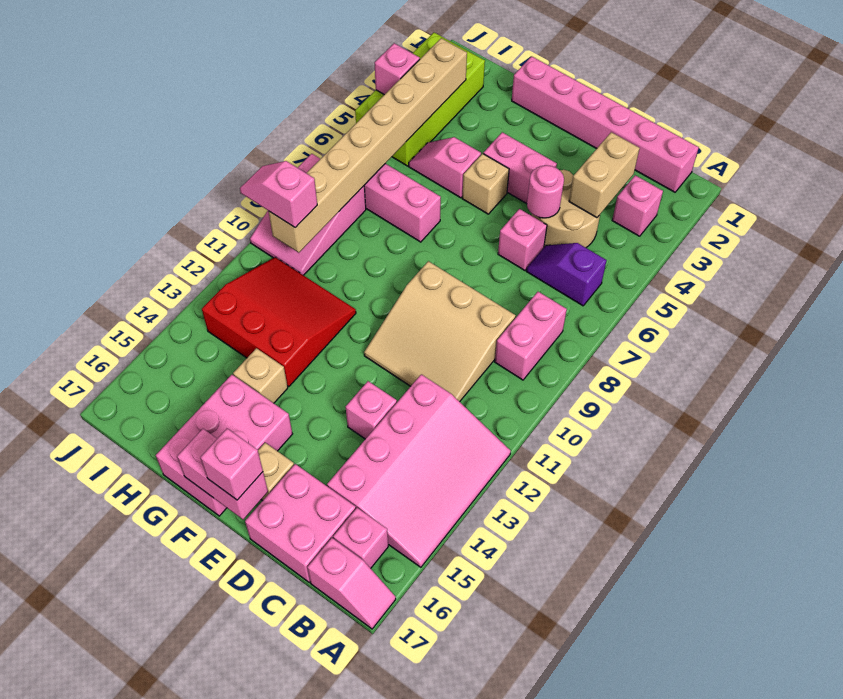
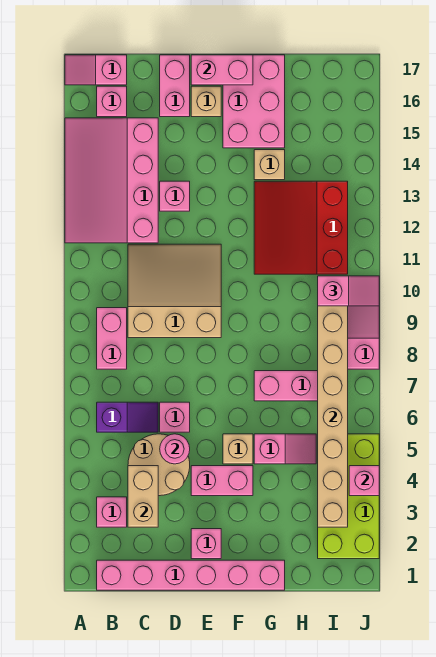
pink brick C16:D17 level 1 -> pink brick D16:D17 level 1
pink brick E17 level 3 -> pink brick E2 level 1
red slope G11:I13 level 1 top 13 -> red slope G11:I13 level 1 top I

